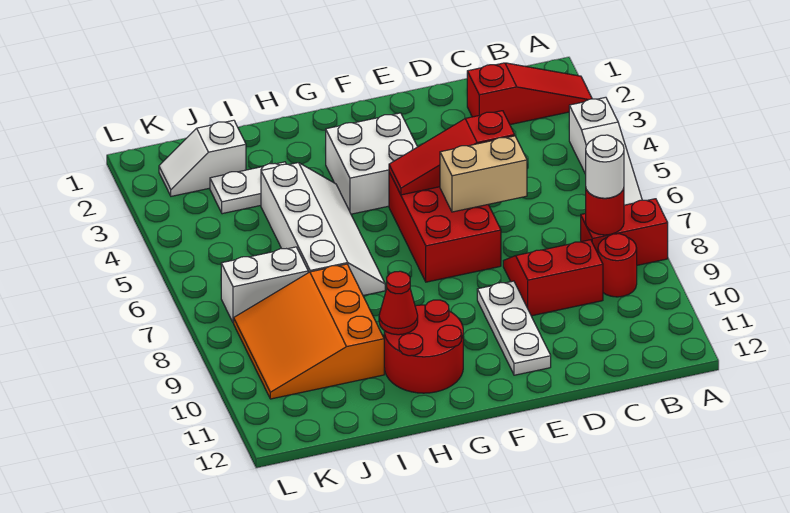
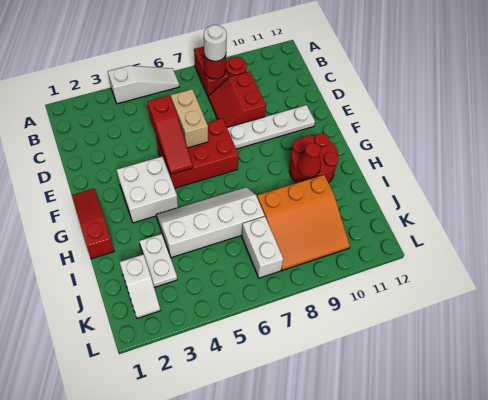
red slope A2:C2 level 1 top C -> red slope F1:H1 level 1 top H
white plate E9:E11 level 1 -> white plate E8:E11 level 1

